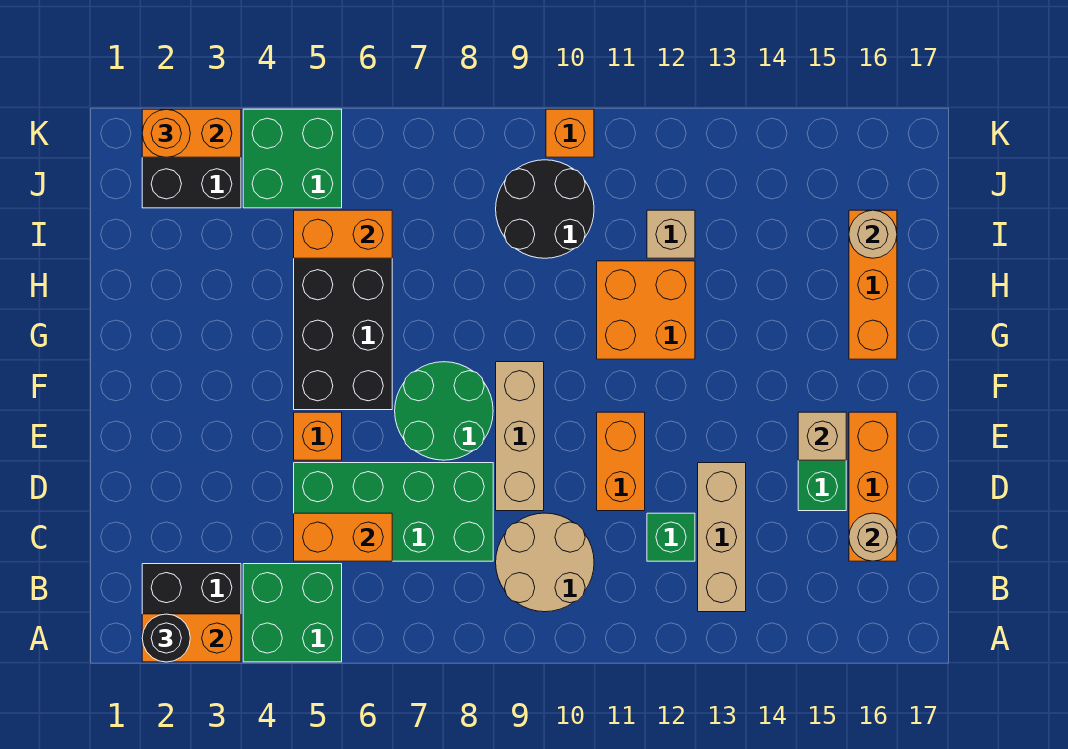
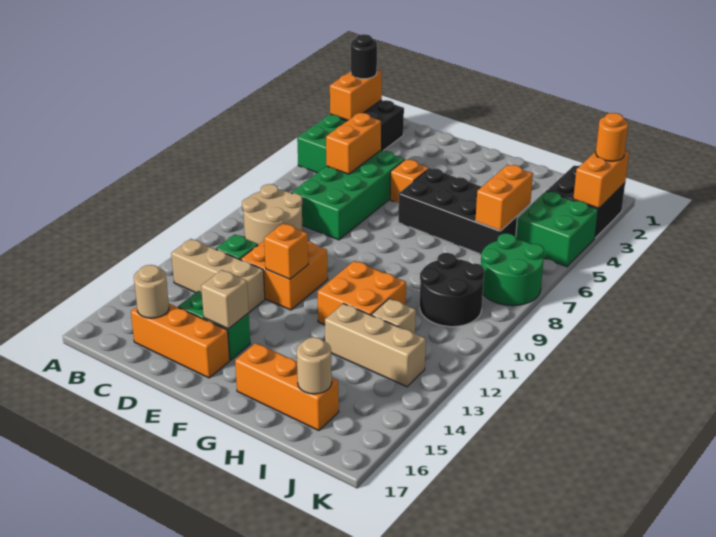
tan brick D9:F9 level 1 -> tan brick H13:J13 level 1
orange brick D11:E11 level 1 -> orange brick D11:E12 level 1
green round brick E7:F8 level 1 -> green round brick J7:K8 level 1
orange brick K10 level 1 -> orange brick E12 level 2

